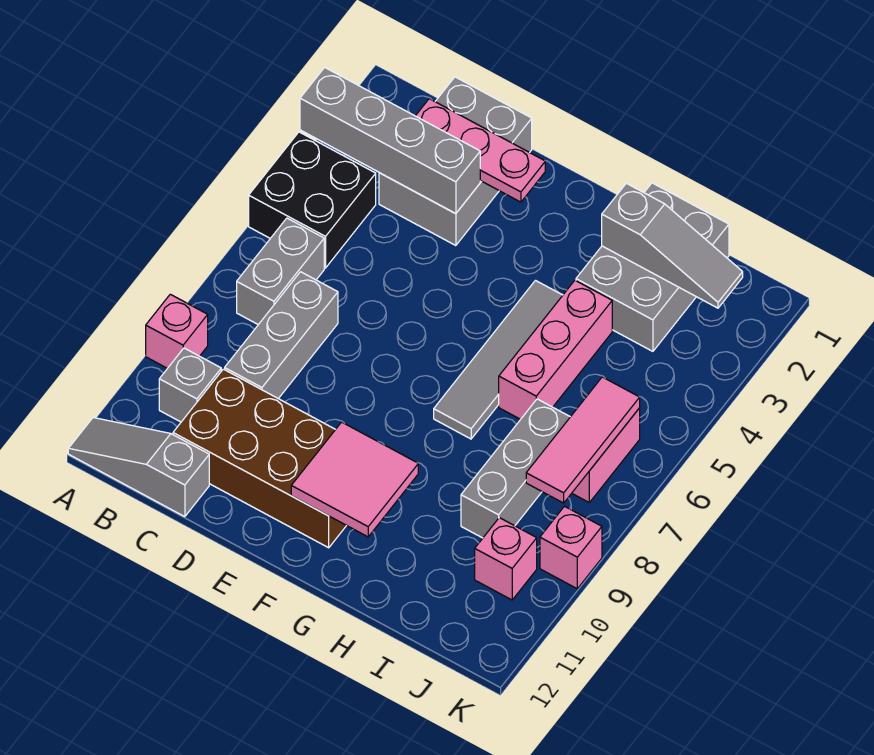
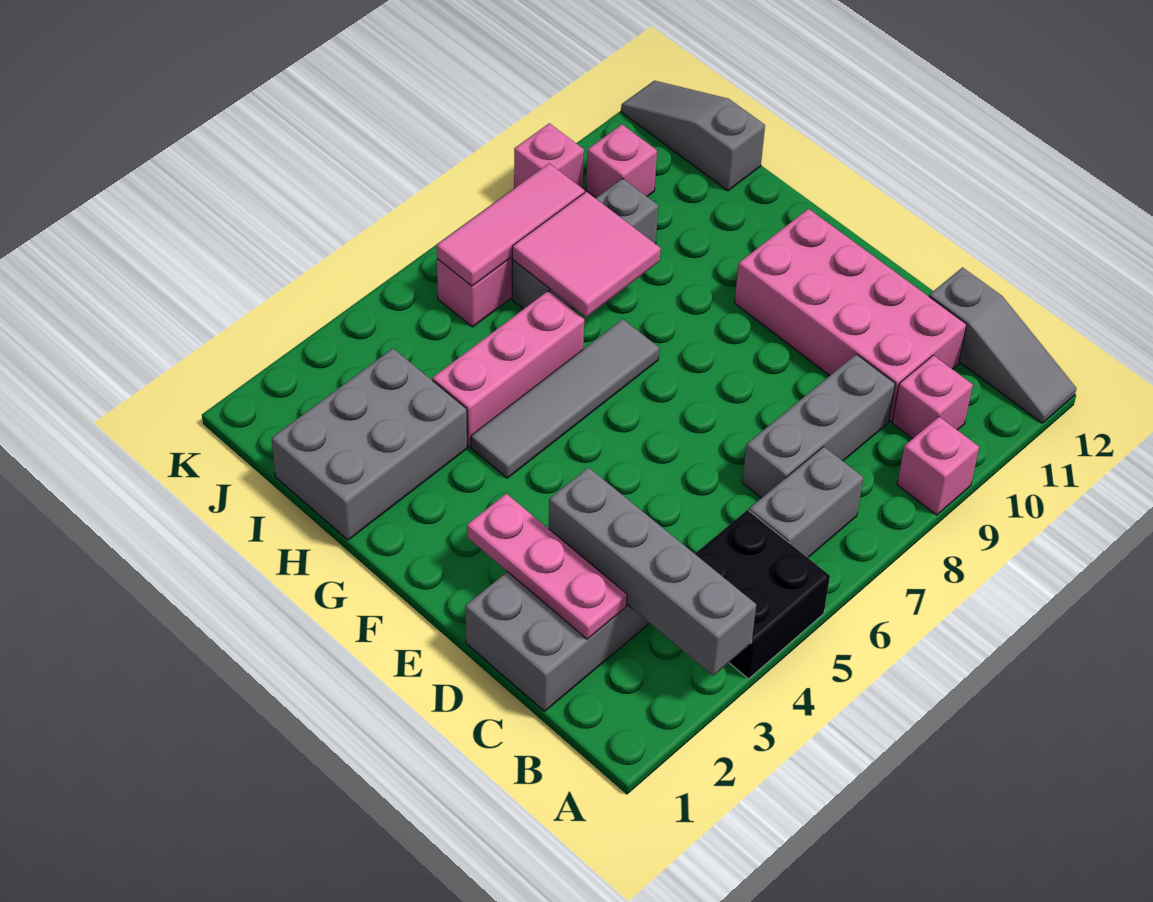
grey brick B10 level 1 -> pink brick B10 level 1
brown brick C10:F11 level 1 -> pink brick C10:F11 level 1
pink tile F10:G11 level 2 -> pink tile H7:I8 level 2
grey slope H2:J2 level 2 top H -> grey slope I12:K12 level 1 top I

